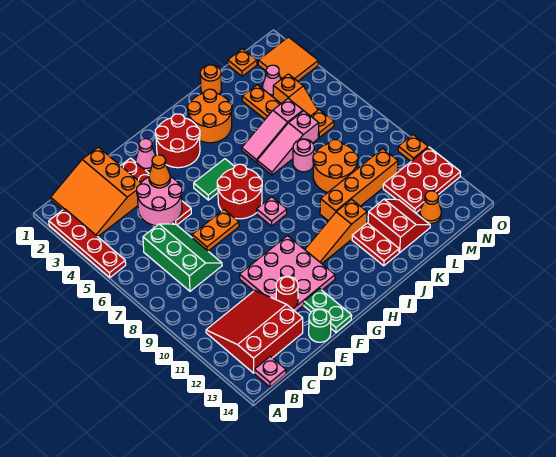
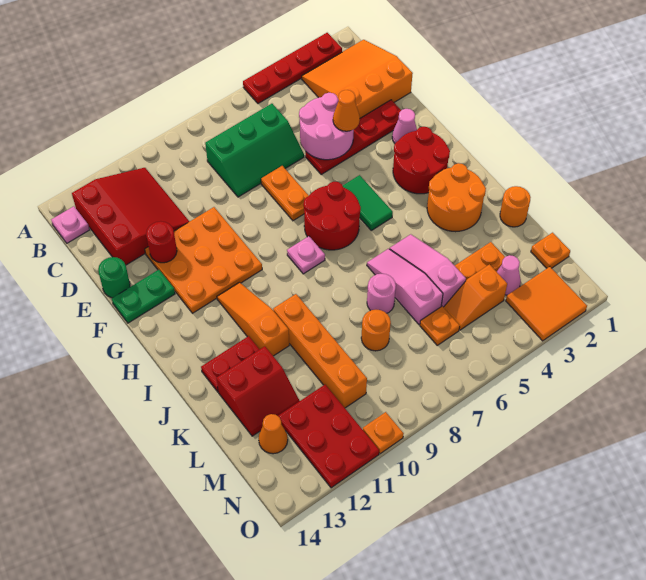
pink plate E10:G12 level 1 -> orange plate E10:G12 level 1
orange round brick K8:L9 level 1 -> orange round brick L8 level 1

